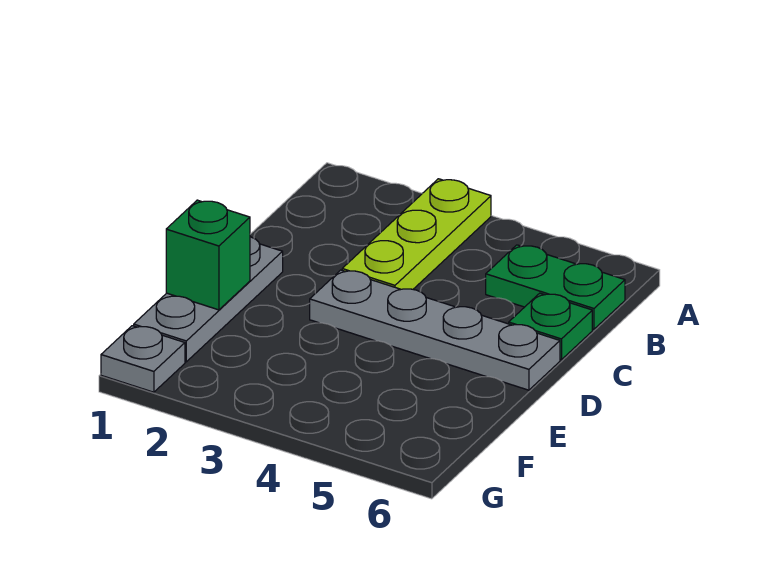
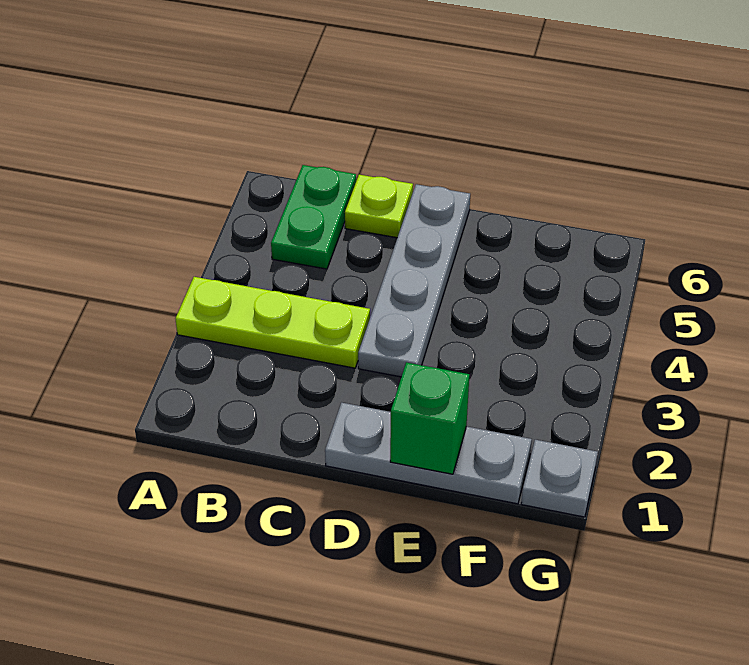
green plate C6 level 1 -> lime plate C6 level 1

